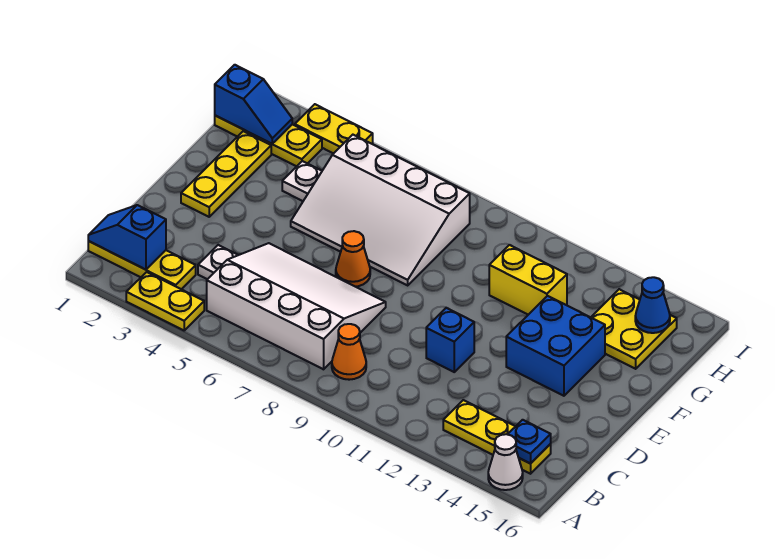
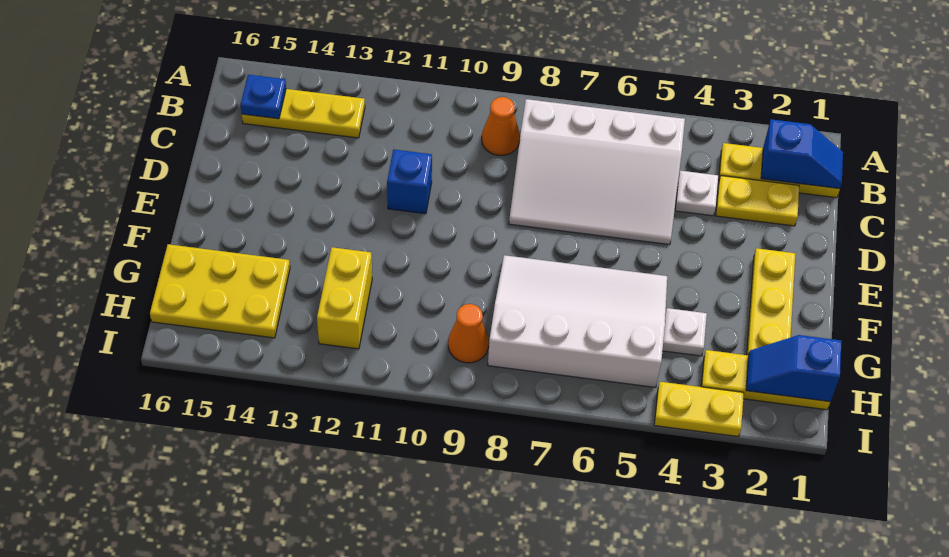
yellow plate A3:A4 level 1 -> yellow plate C2:C3 level 1
white cone A15 level 1 -> none
orange cone E7 level 1 -> orange cone H9 level 1
blue brick E13:F14 level 1 -> none
yellow brick G11:G12 level 1 -> yellow brick G12:H12 level 1
yellow plate G14:H15 level 1 -> yellow plate G14:H16 level 1
blue cone H15 level 2 -> none

